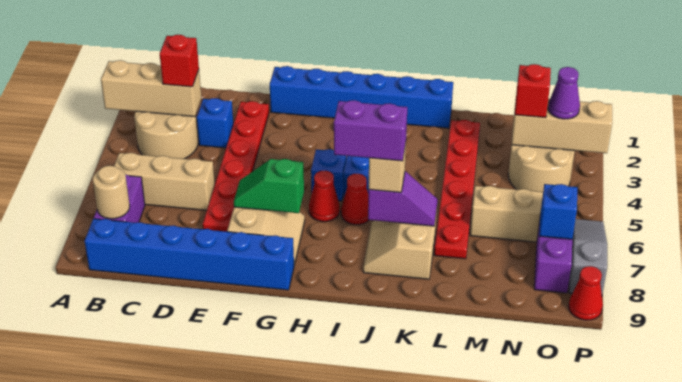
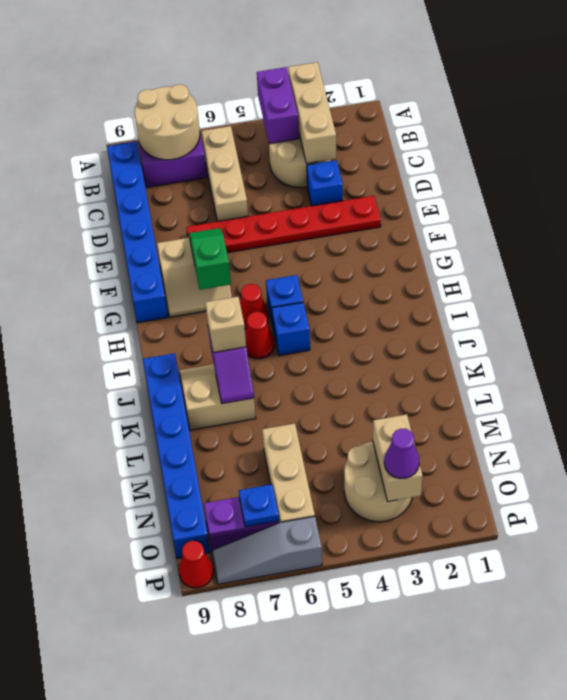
tan round brick B8 level 2 -> tan round brick A7:B8 level 2
red brick C3 level 3 -> none
blue brick F1:K1 level 1 -> blue brick J9:O9 level 1
purple brick I7:J7 level 4 -> purple brick A4:B4 level 2
red plate L2:L7 level 1 -> none
tan brick N3:P3 level 2 -> tan brick N3:O3 level 2
red brick N3 level 3 -> none
blue brick O7 level 2 -> blue plate O7 level 2
grey slope P6:P8 level 1 top 8 -> grey slope P6:P8 level 1 top 6

